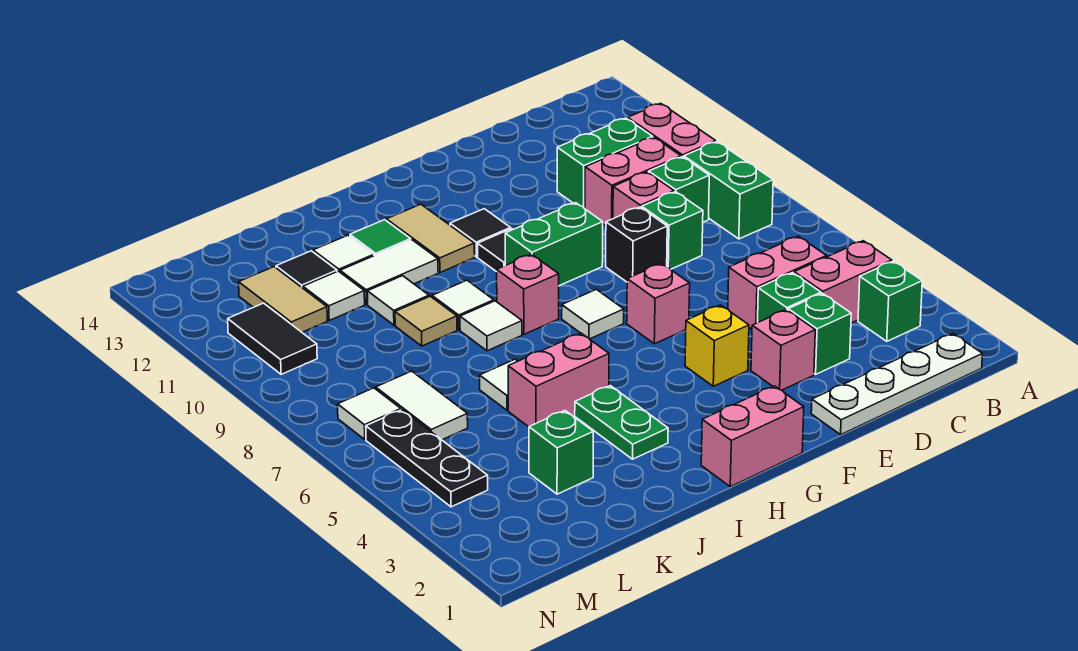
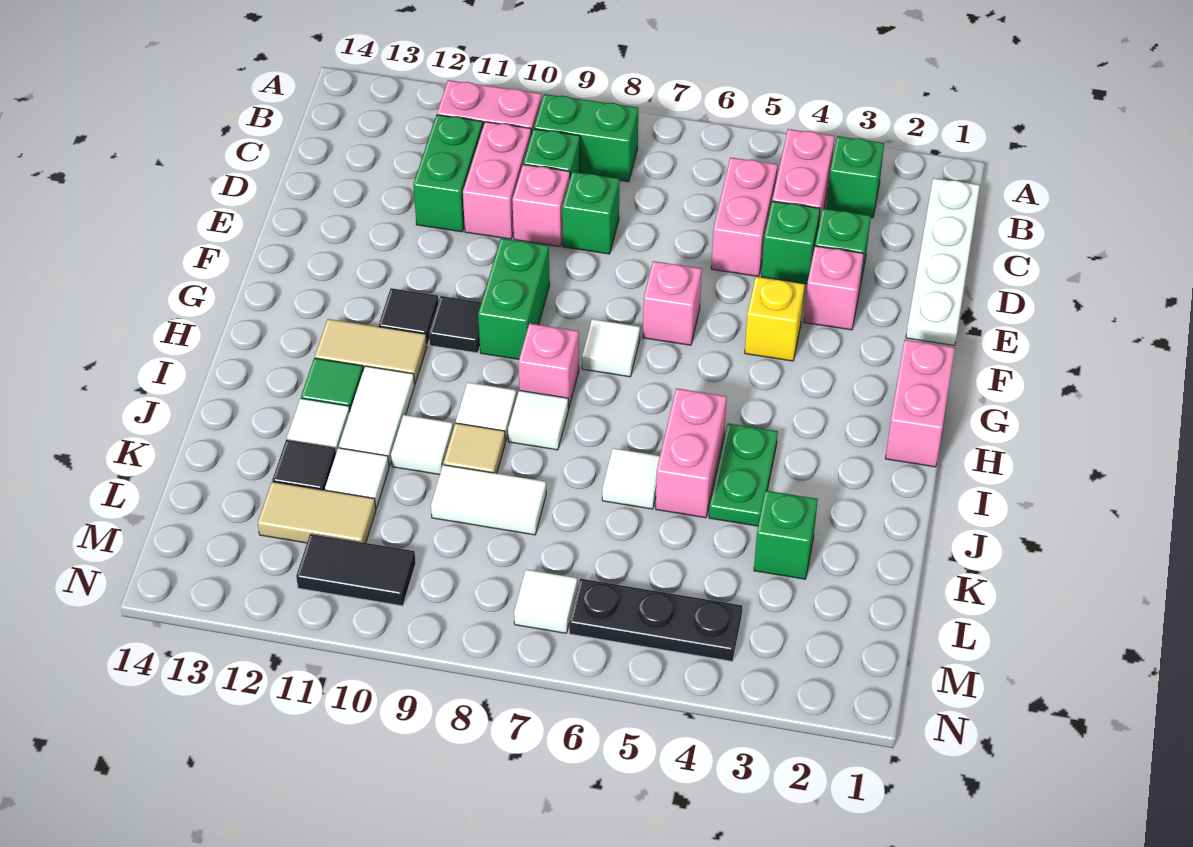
black brick E8 level 1 -> none
green plate I3:I4 level 1 -> green plate I4:J4 level 1
white tile L6:L7 level 1 -> white tile K8:K9 level 1

